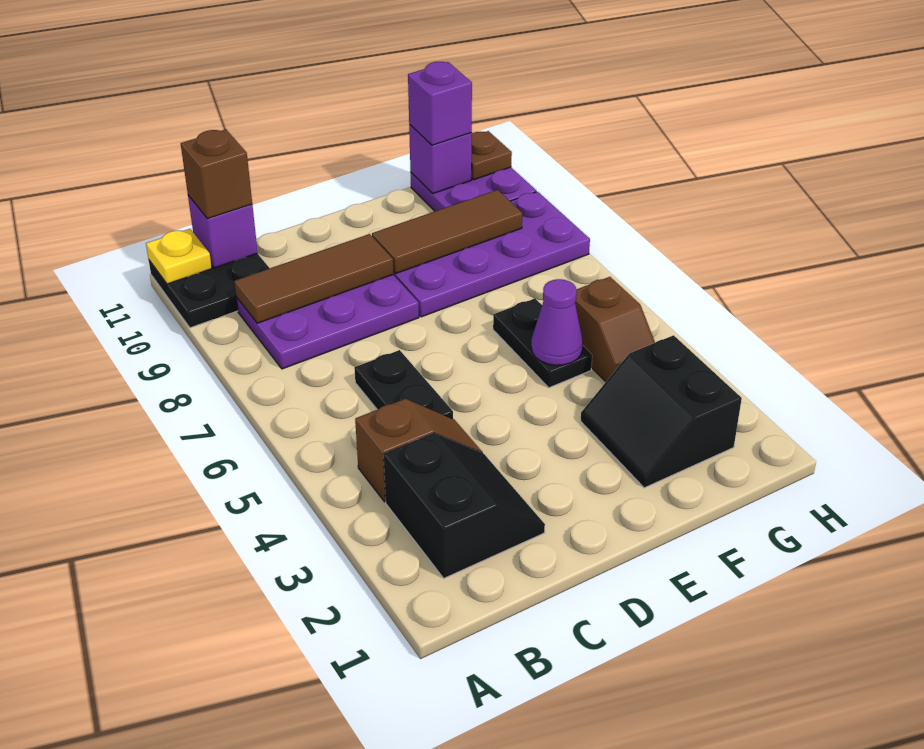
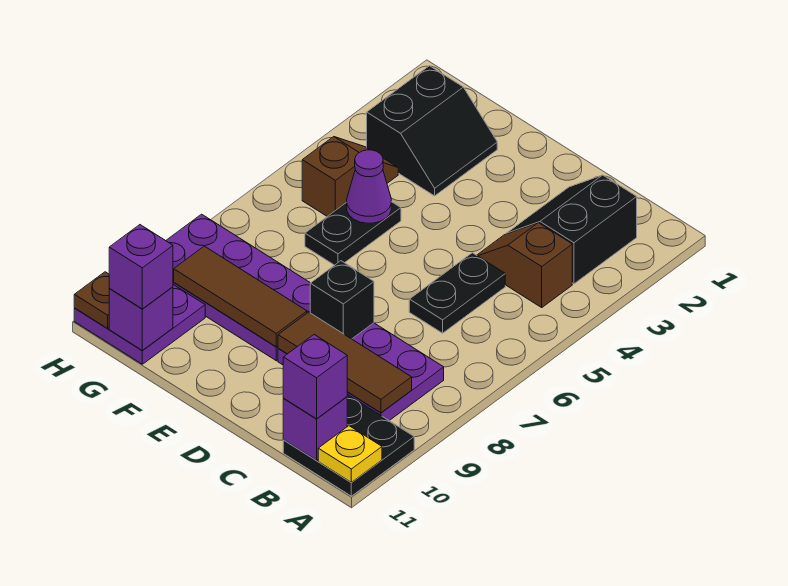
brown brick B11 level 3 -> purple brick B11 level 3
none -> black brick D8 level 2

